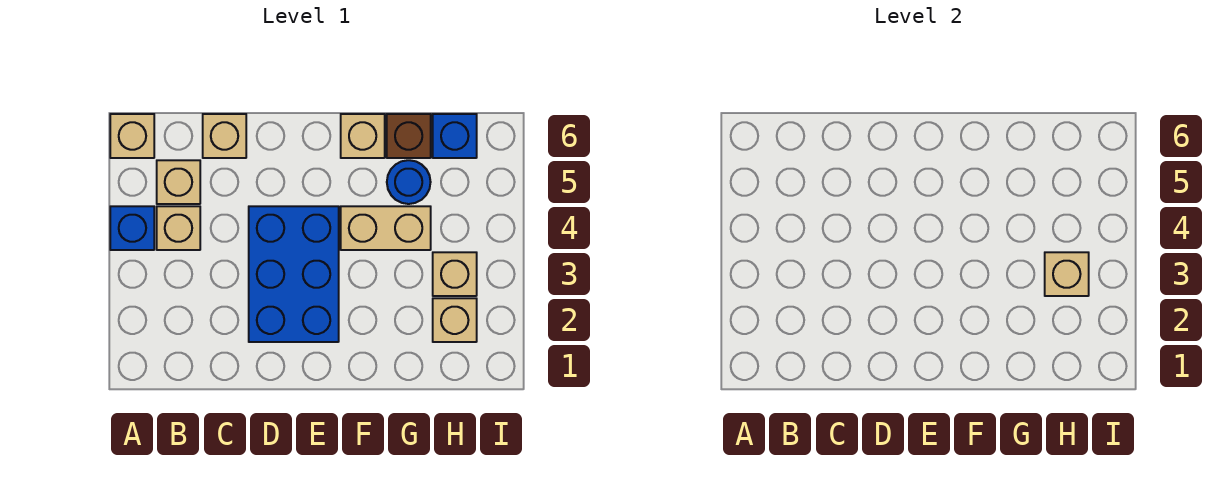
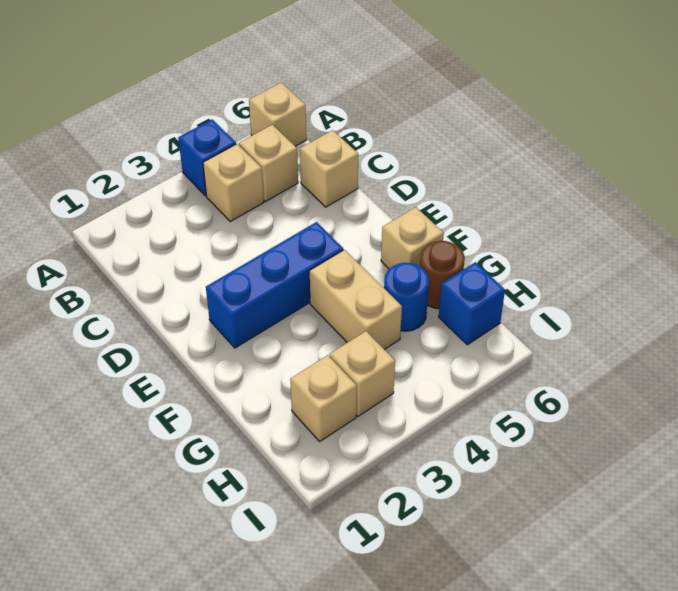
blue brick D2:E4 level 1 -> blue brick E2:E4 level 1
brown brick G6 level 1 -> brown round brick G6 level 1
tan brick H3 level 2 -> none

